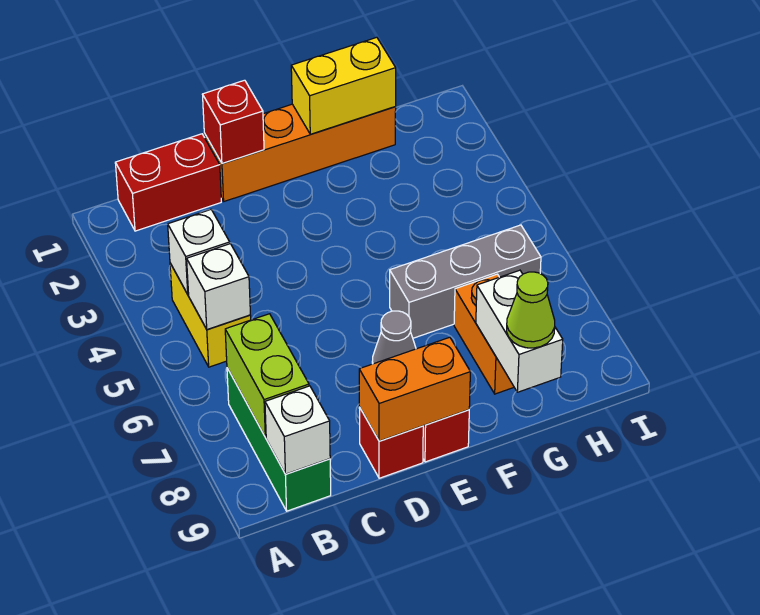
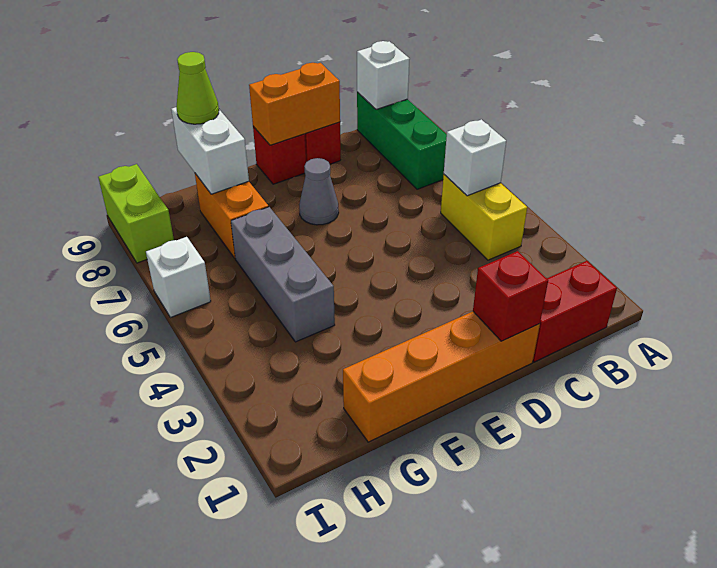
white brick B4 level 2 -> white brick I6 level 1
lime brick B7:B8 level 2 -> lime brick I8:I9 level 1
yellow brick F1:G1 level 2 -> none
grey brick F6:H6 level 1 -> grey brick G4:G6 level 1

